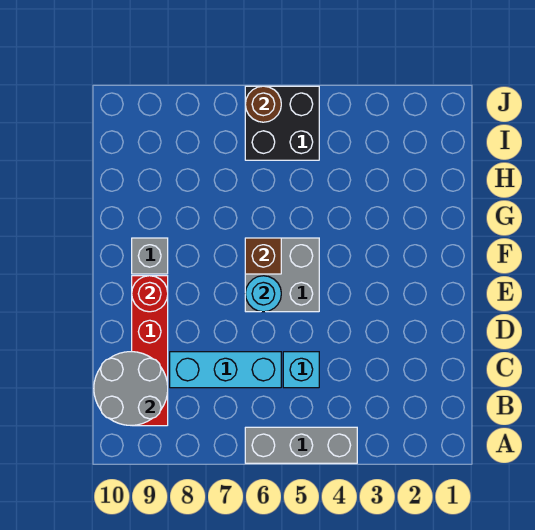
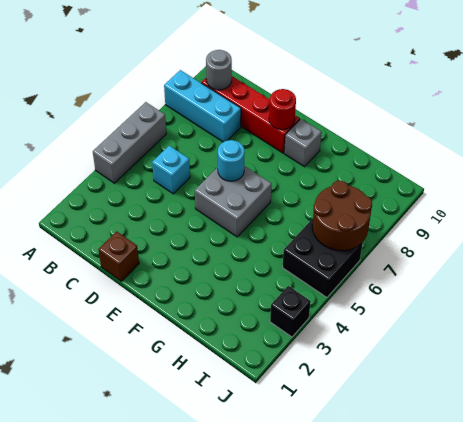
grey round brick B9:C10 level 2 -> grey round brick B9 level 2
cyan brick C6:C8 level 1 -> cyan brick A8:C8 level 1
brown brick F6 level 2 -> brown brick D1 level 1
none -> black brick J3 level 1
brown round brick J6 level 2 -> brown round brick I6:J7 level 2

